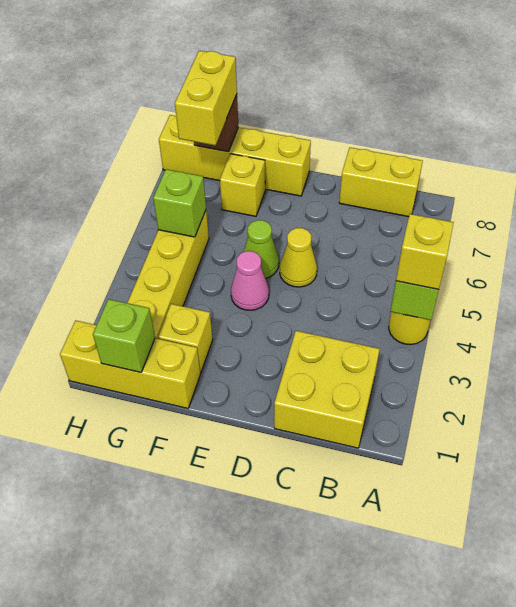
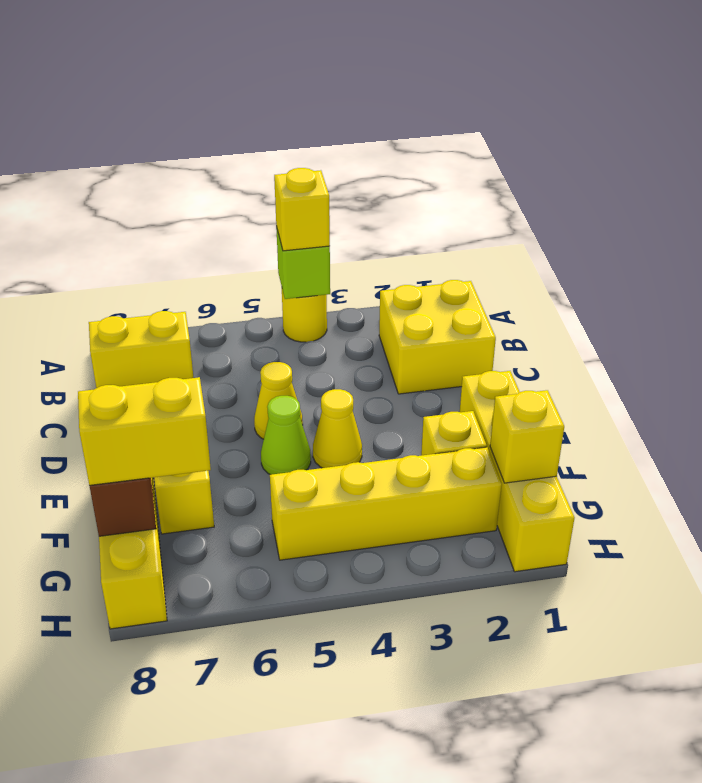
yellow brick B8:C8 level 1 -> yellow brick B7:B8 level 1
pink cone E4 level 1 -> yellow cone E4 level 1
yellow brick F1:H1 level 1 -> yellow brick E1:H1 level 1
lime brick G1 level 2 -> yellow brick G1 level 2
lime brick G5 level 2 -> none

